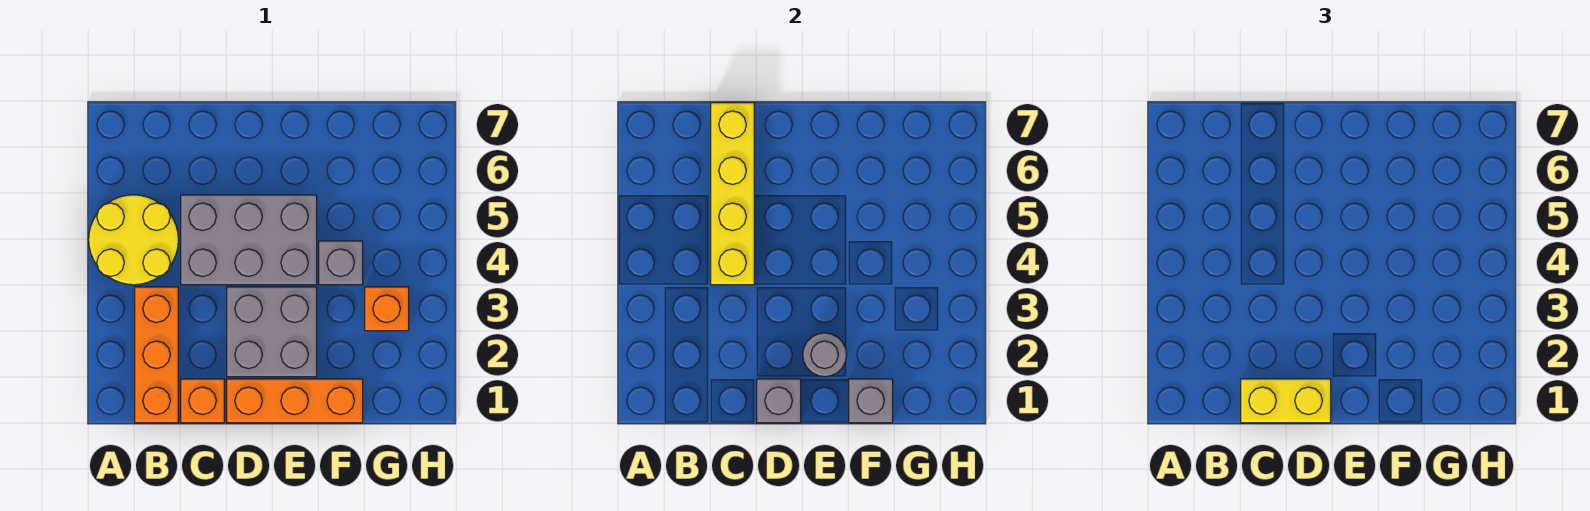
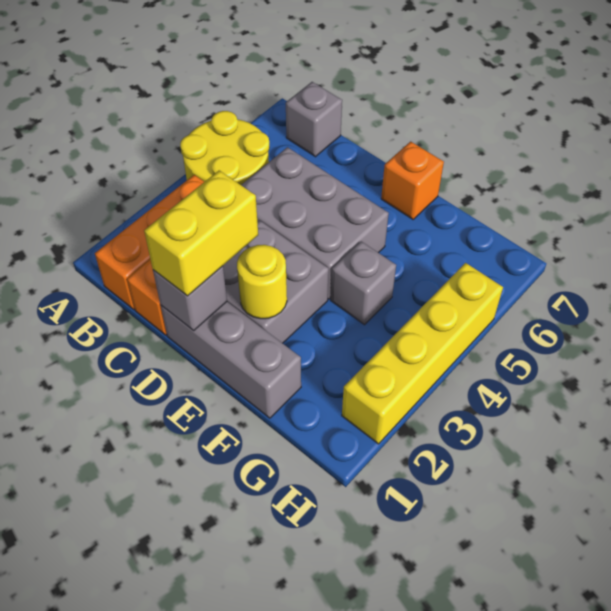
yellow brick C1:D1 level 3 -> yellow brick D1:D2 level 3
yellow brick C4:C7 level 2 -> yellow brick H2:H5 level 1
orange brick D1:F1 level 1 -> grey brick D1:F1 level 1
grey round brick E2 level 2 -> yellow round brick E2 level 2
grey brick F1 level 2 -> grey brick B7 level 1
orange brick G3 level 1 -> orange brick E7 level 1

